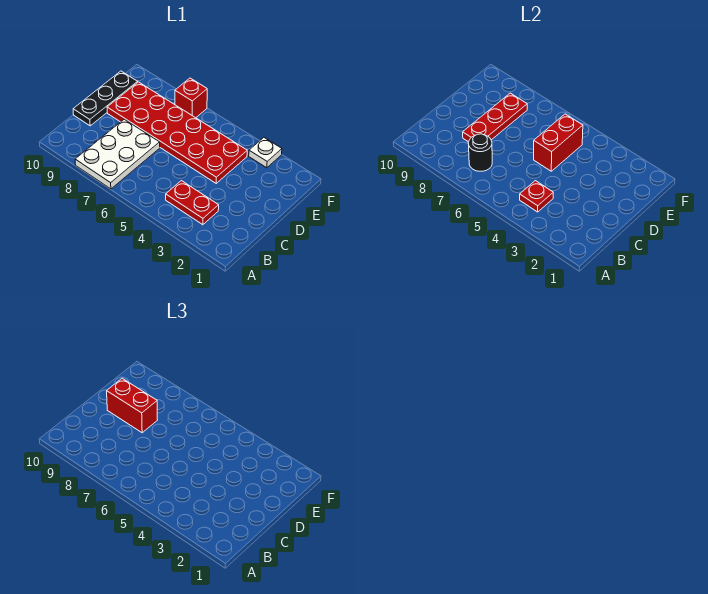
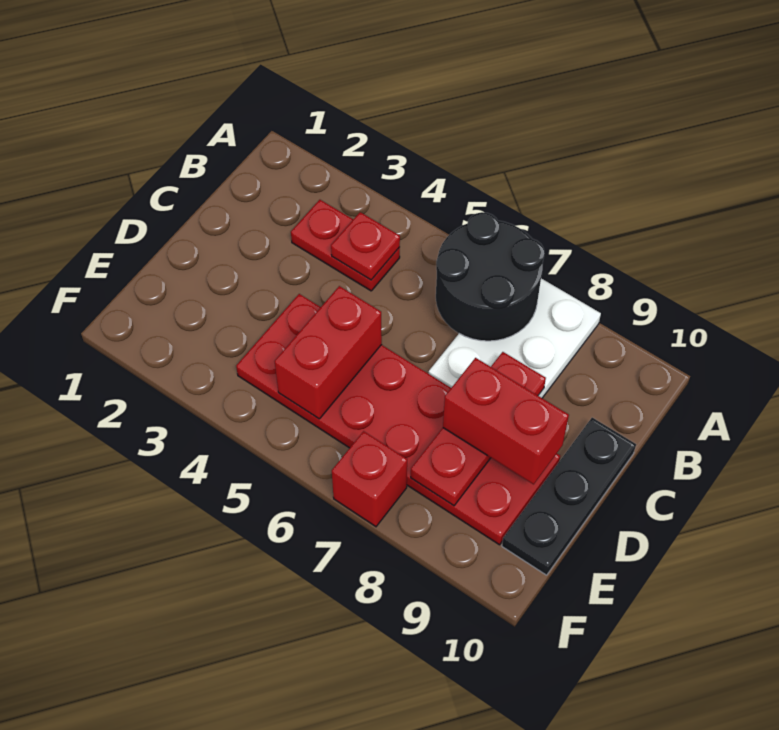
black round brick B7 level 2 -> black round brick A6:B7 level 2
white plate F3 level 1 -> none

